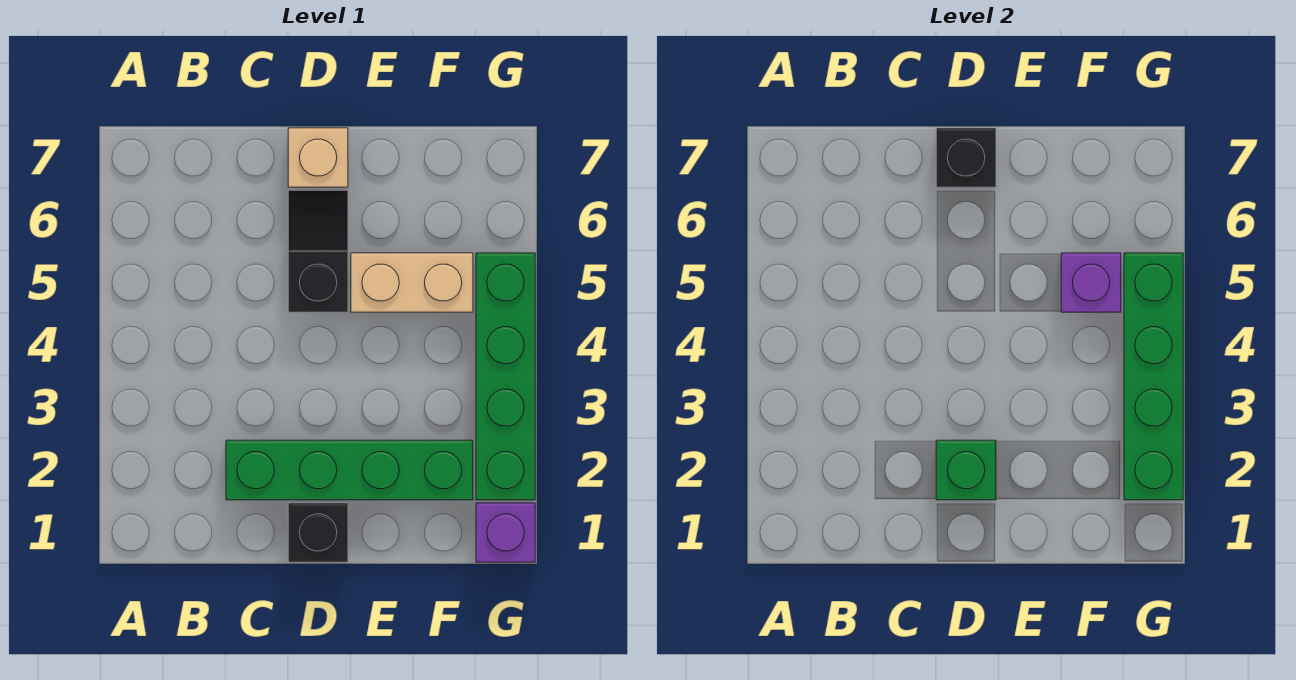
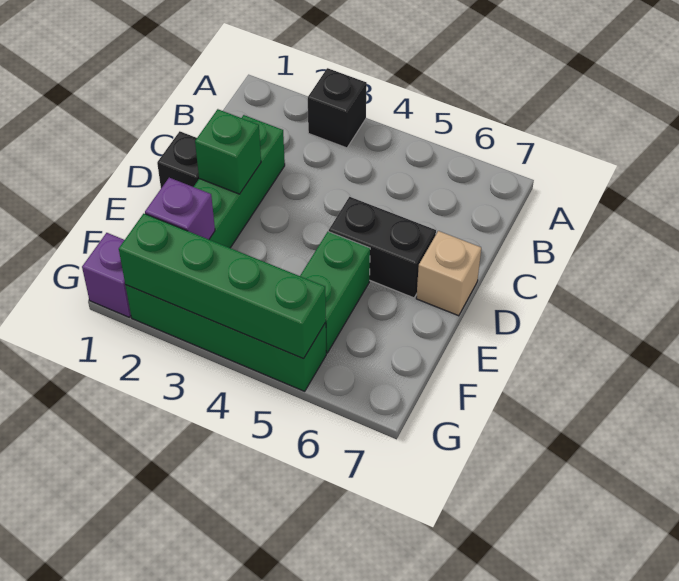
black slope D5:D6 level 1 top 5 -> black brick D5:D6 level 1
black brick D7 level 2 -> black brick A3 level 1
tan brick E5:F5 level 1 -> green brick E5:F5 level 1
purple brick F5 level 2 -> purple brick F2 level 2

